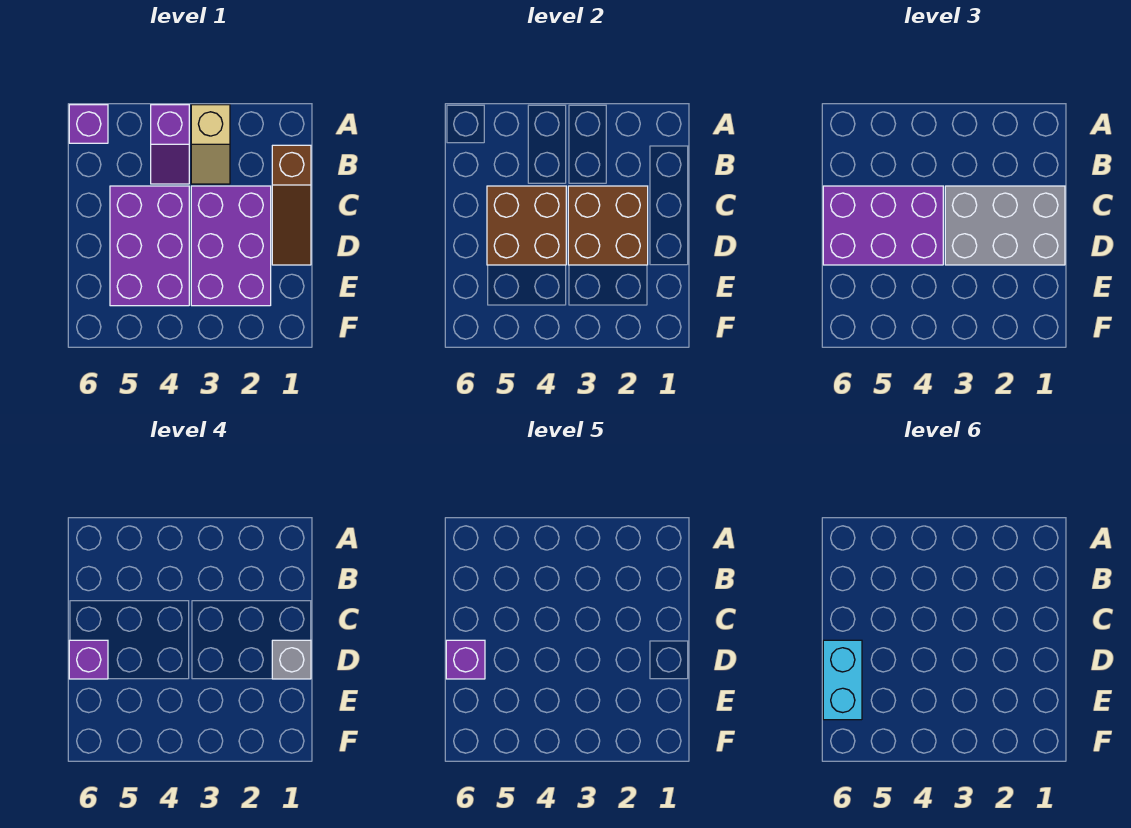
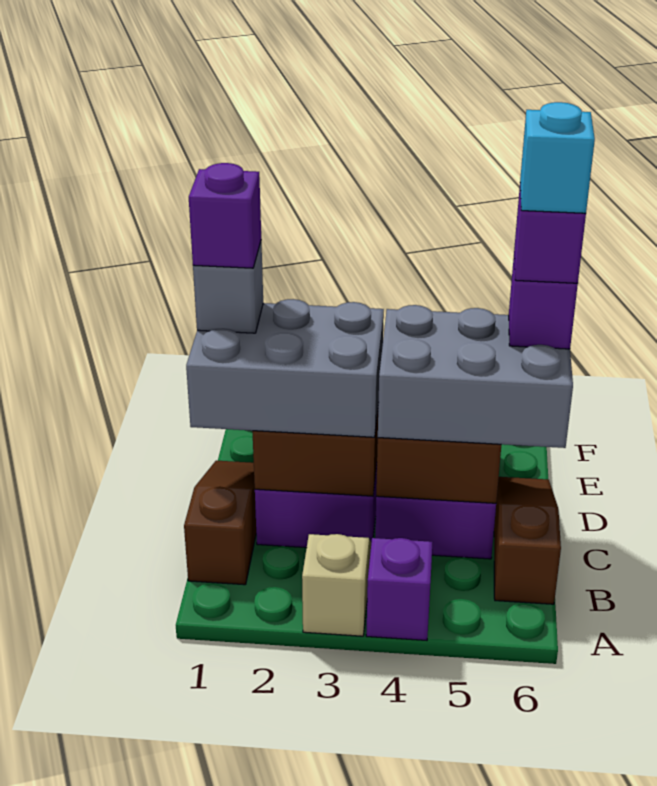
purple brick A6 level 1 -> purple brick D1 level 5
none -> brown slope B6:D6 level 1 top B
purple brick C4:D6 level 3 -> grey brick C4:D6 level 3
cyan brick D6:E6 level 6 -> cyan brick D6 level 6

